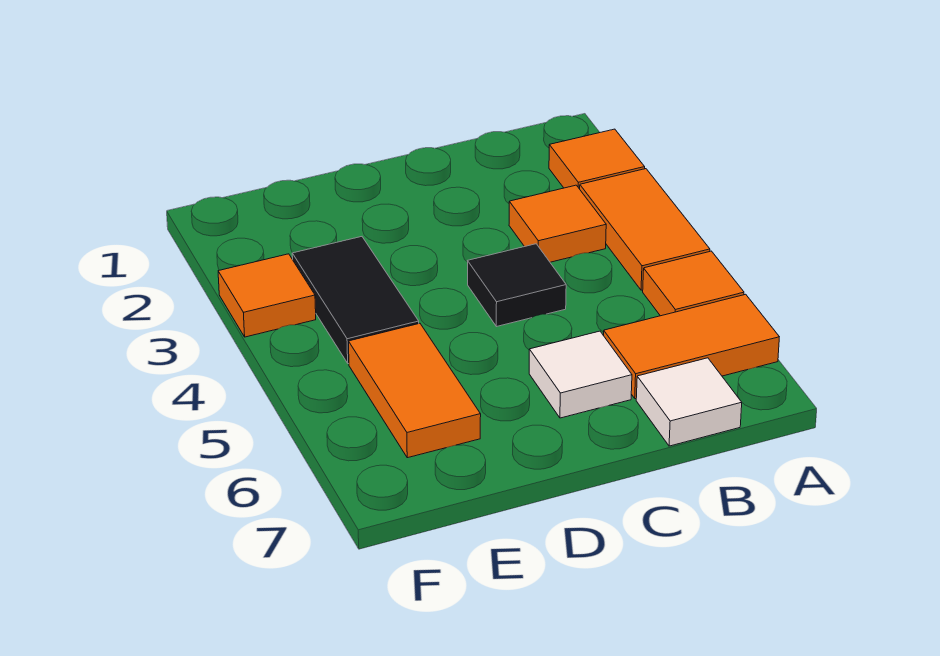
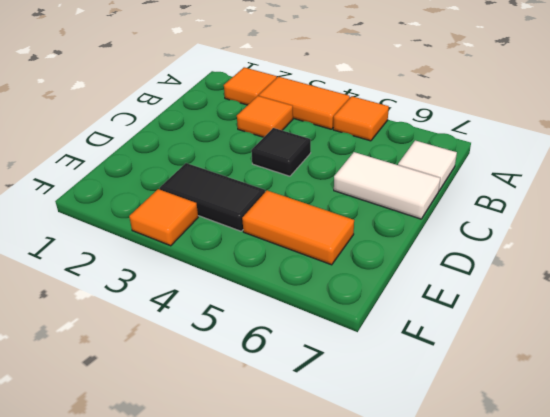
orange tile A6:B6 level 1 -> none
white tile C6 level 1 -> white tile C6:C7 level 1

